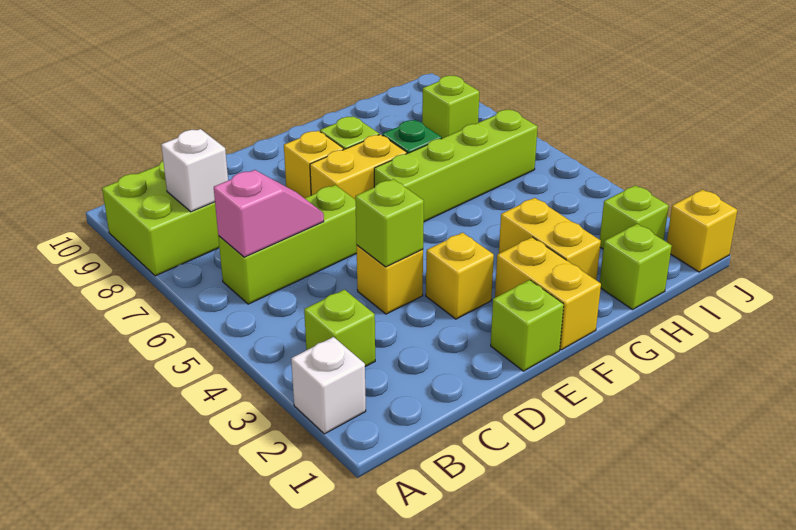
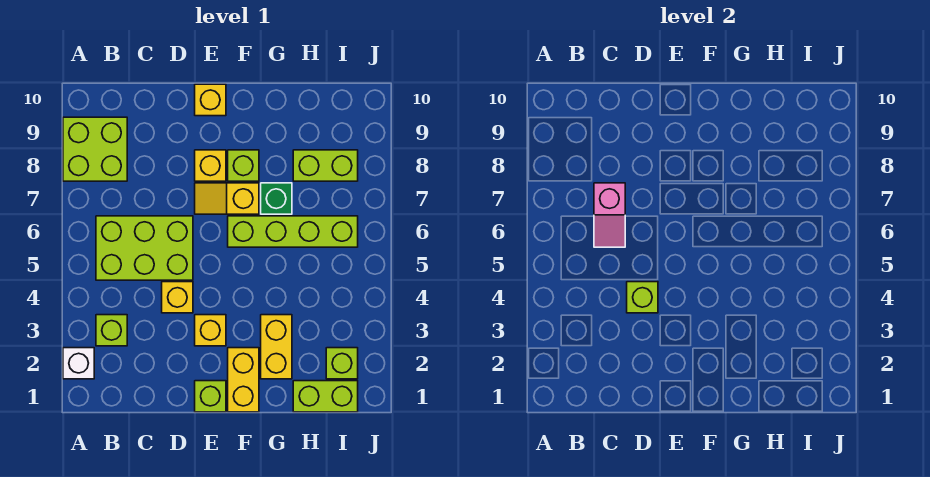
lime brick B6:D6 level 1 -> lime brick B5:D6 level 1
pink slope B6:C6 level 2 top B -> pink slope C6:C7 level 2 top 7
white brick B8 level 2 -> none
yellow brick E7:F7 level 1 -> yellow slope E7:F7 level 1 top F
lime brick H1 level 1 -> lime brick H1:I1 level 1
lime brick I8 level 1 -> lime brick H8:I8 level 1
yellow brick J1 level 1 -> yellow brick E10 level 1

